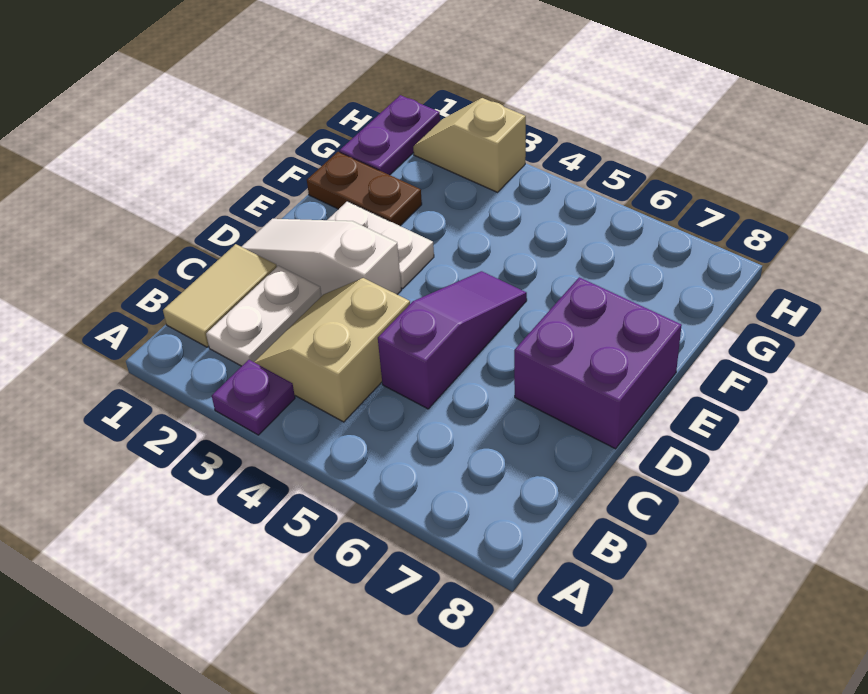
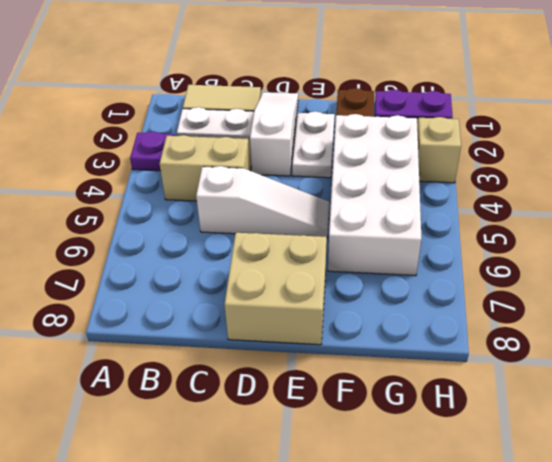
purple slope C5:E5 level 1 top C -> white slope C5:E5 level 1 top C
purple brick D7:E8 level 1 -> tan brick D7:E8 level 1
none -> white brick F3:G6 level 1

